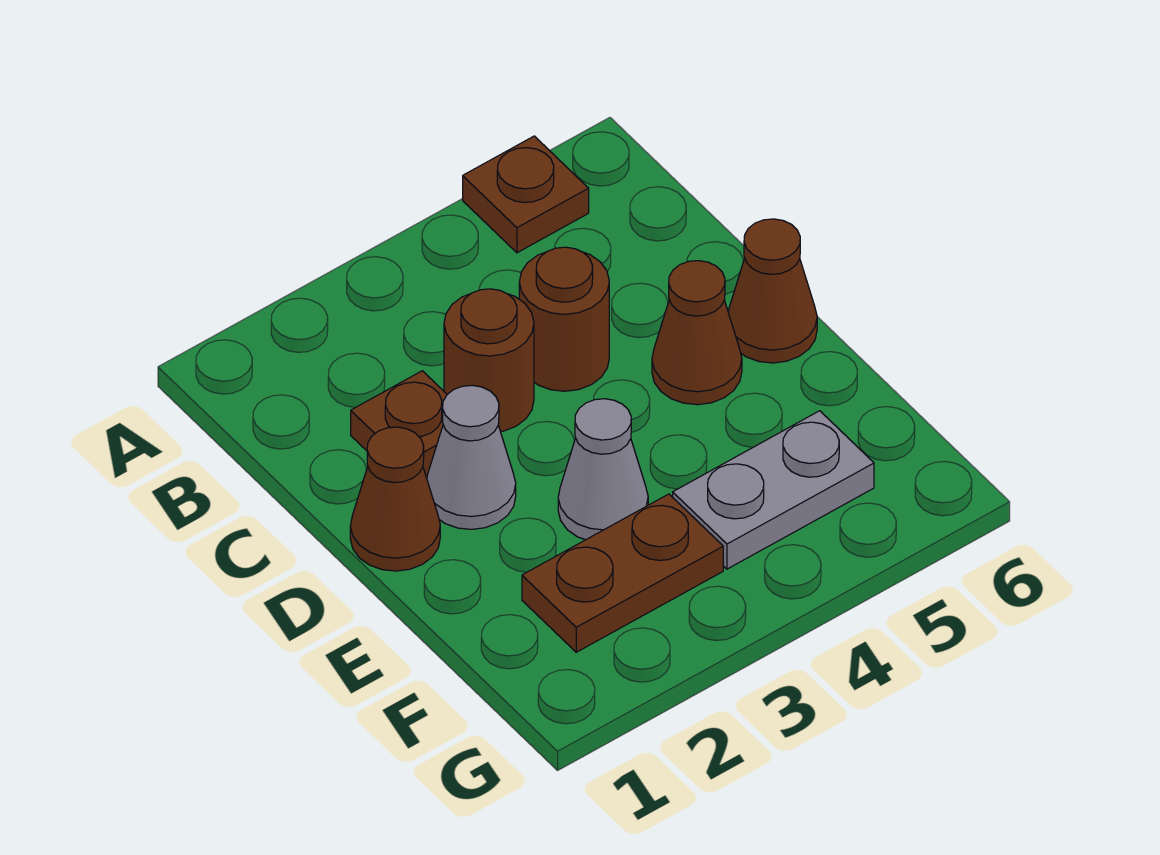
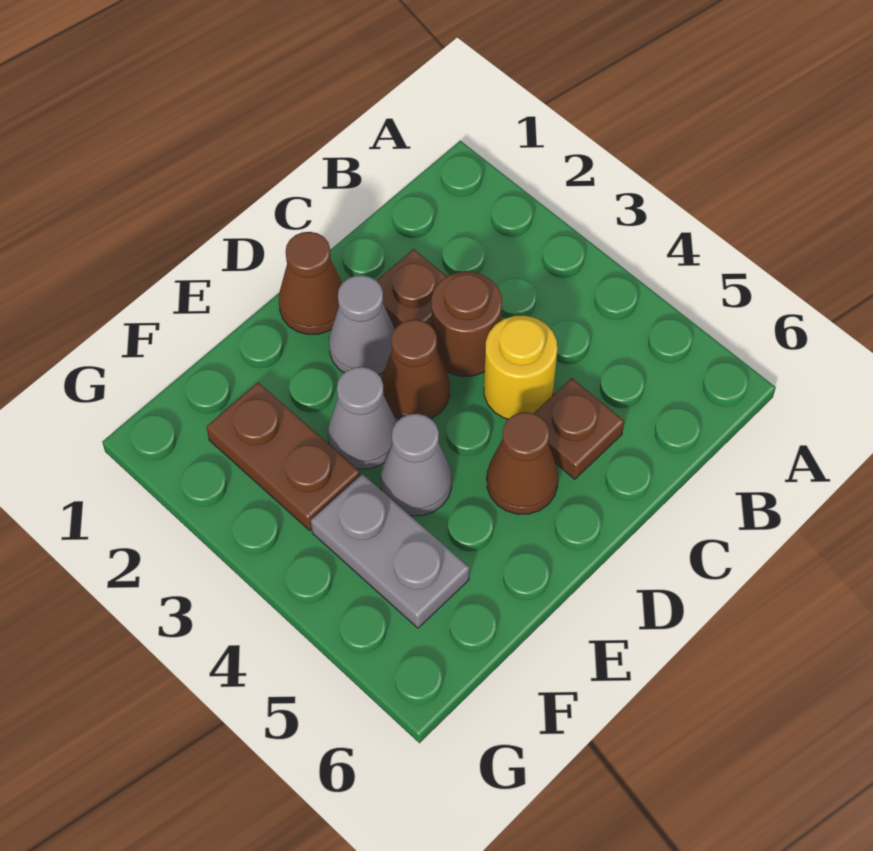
brown plate A5 level 1 -> brown plate C5 level 1
brown round brick C4 level 1 -> yellow round brick C4 level 1
brown cone D6 level 1 -> brown cone D3 level 1
none -> grey cone E4 level 1

